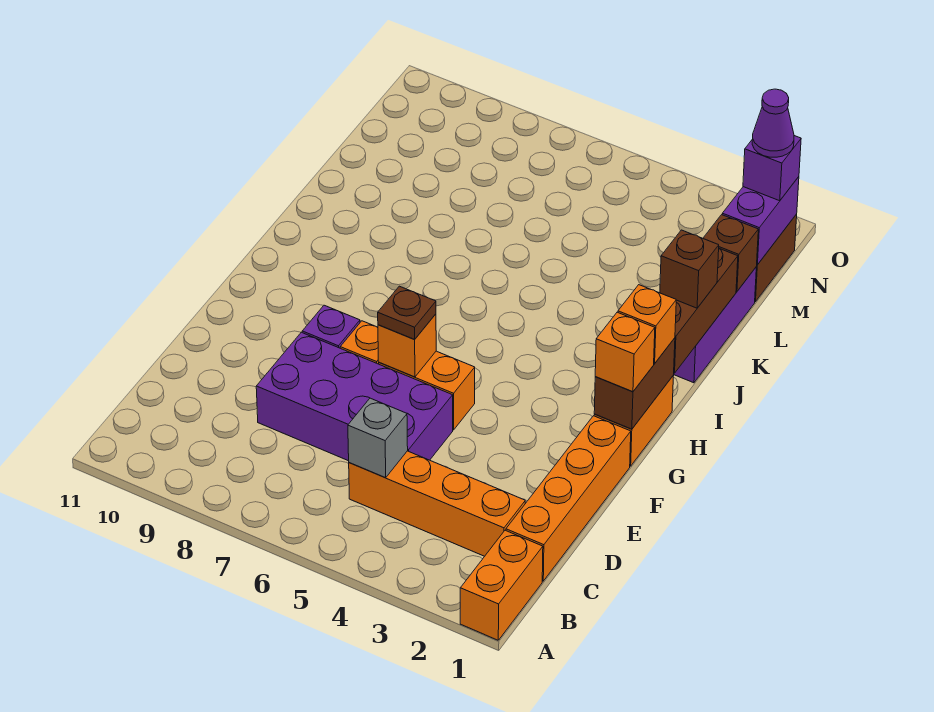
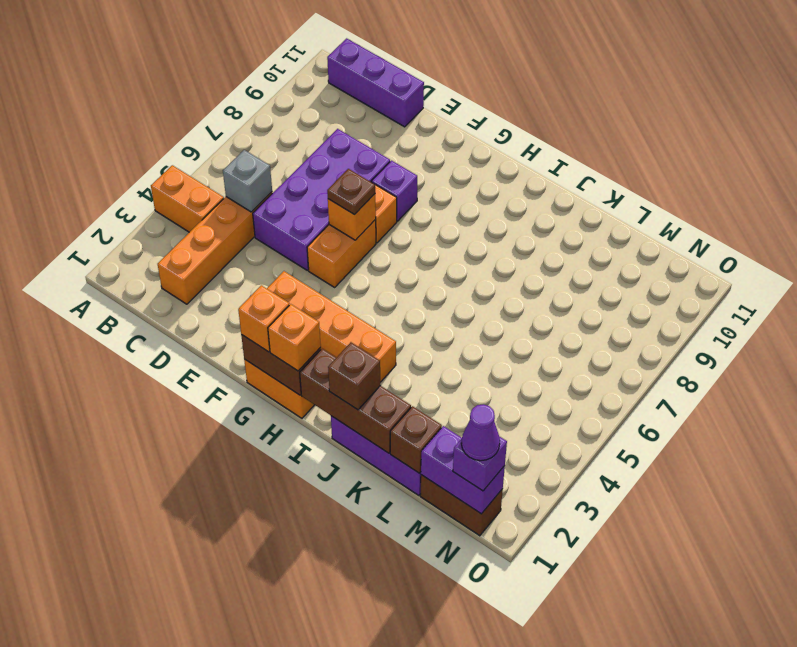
orange brick A1:B1 level 1 -> orange brick A4:B4 level 1
none -> purple brick B11:D11 level 1
orange brick C1:F1 level 1 -> orange brick F3:I3 level 1

